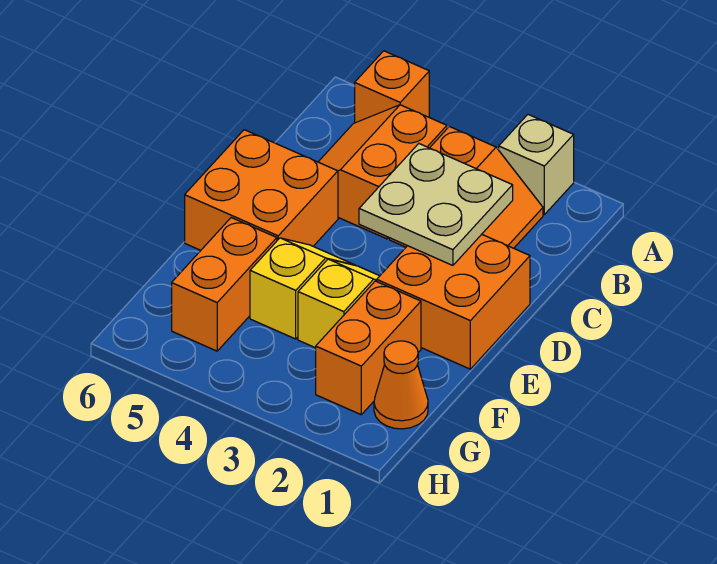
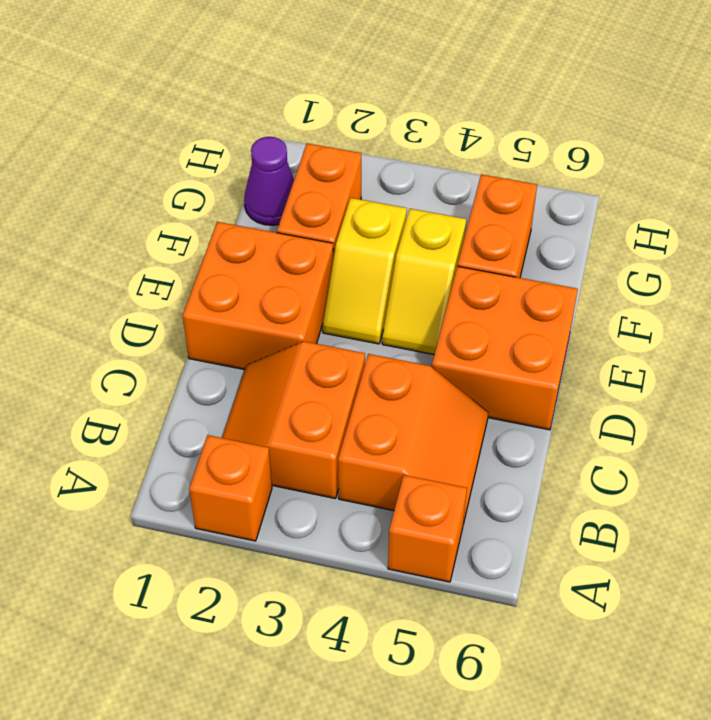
tan brick A2 level 1 -> orange brick A2 level 1
tan plate C2:D3 level 2 -> none
orange cone G1 level 1 -> purple cone G1 level 1

